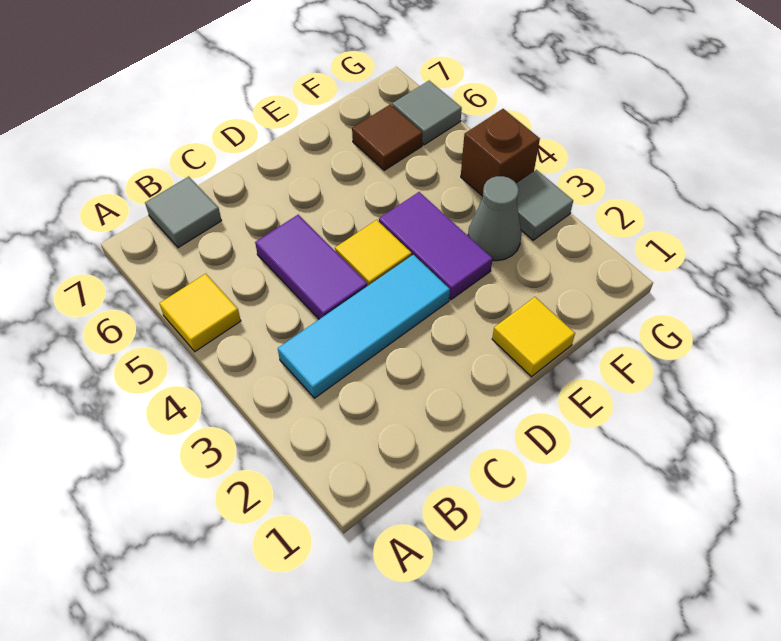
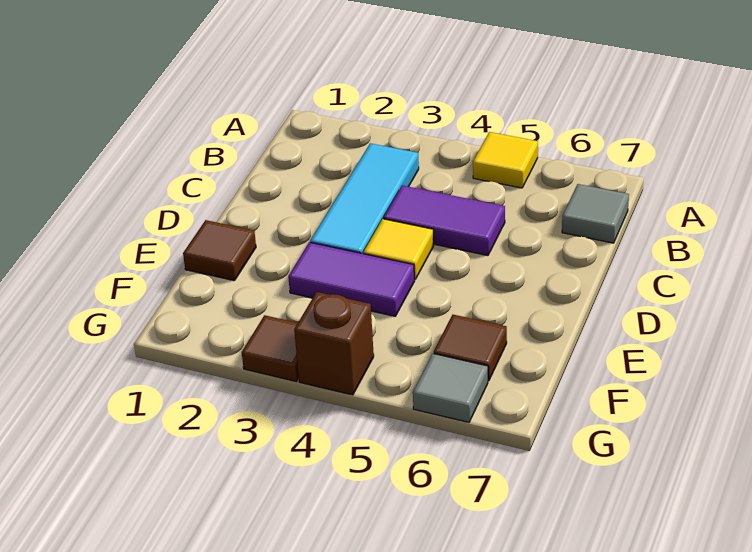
yellow tile E1 level 1 -> brown tile E1 level 1
grey cone F3 level 1 -> none
grey tile G3 level 1 -> brown tile G3 level 1

